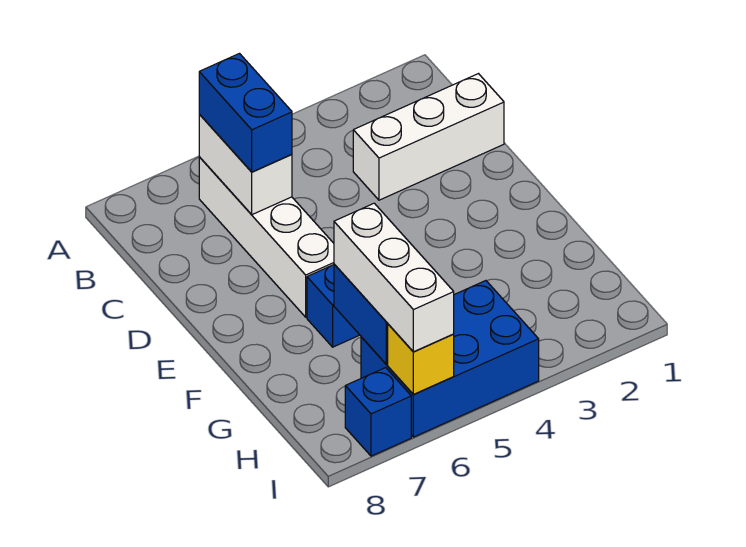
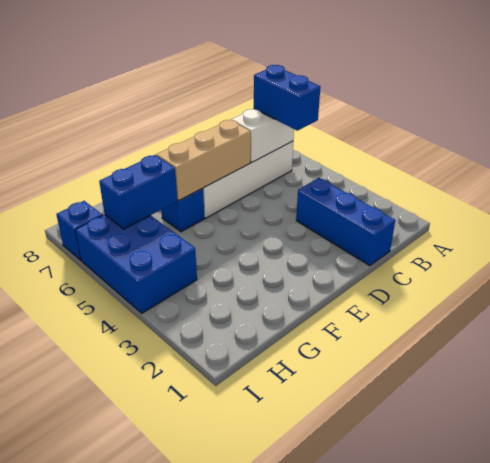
blue brick B6:C6 level 3 -> blue brick B5:B6 level 3
white brick C1:C3 level 1 -> blue brick C1:C3 level 1
none -> tan brick D6:F6 level 2
white brick G6:I6 level 3 -> none
yellow brick I6 level 2 -> none

